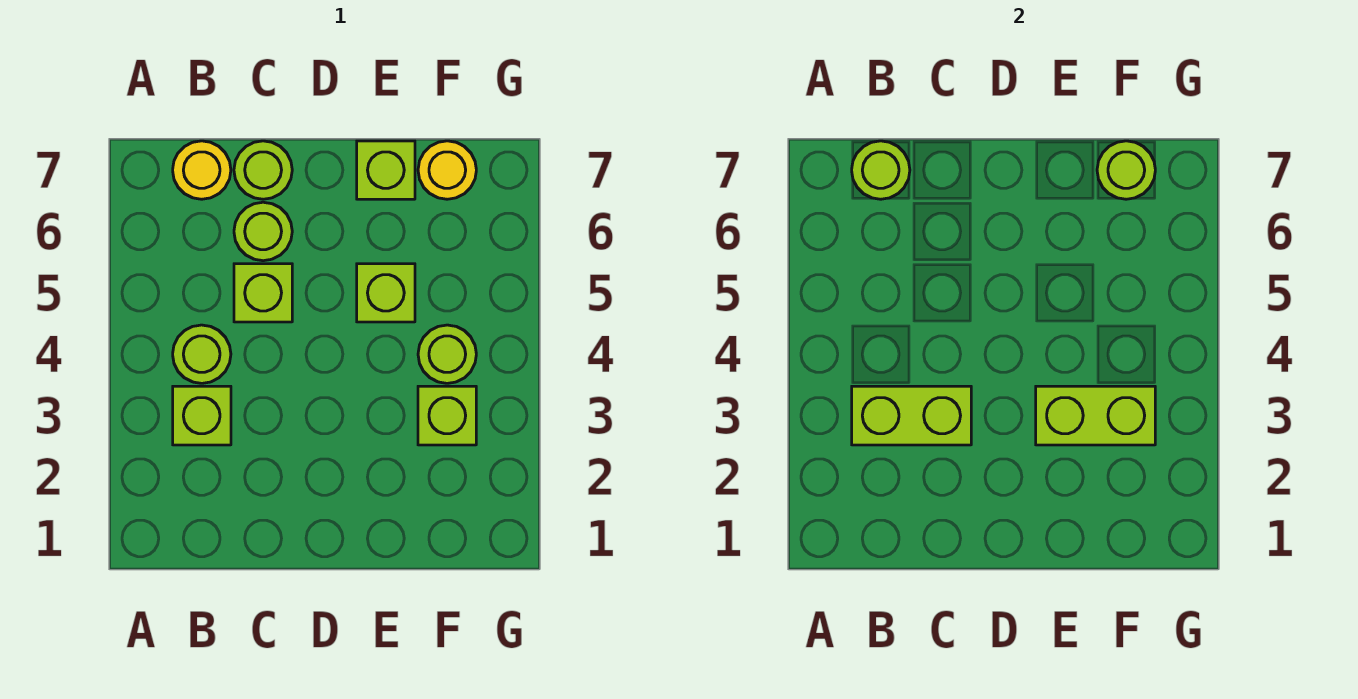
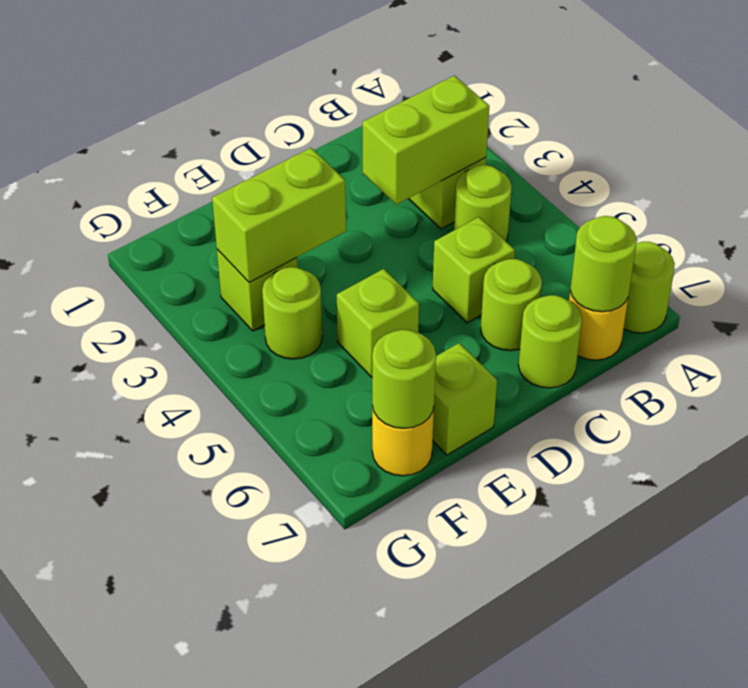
none -> lime round brick A7 level 1

